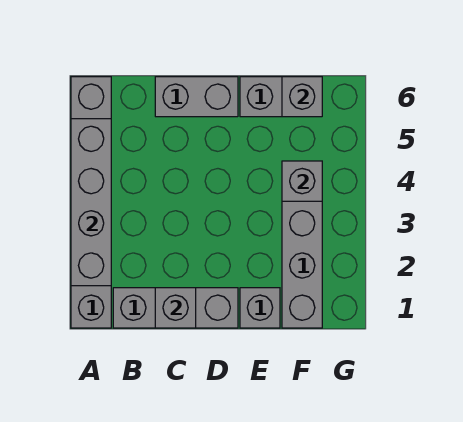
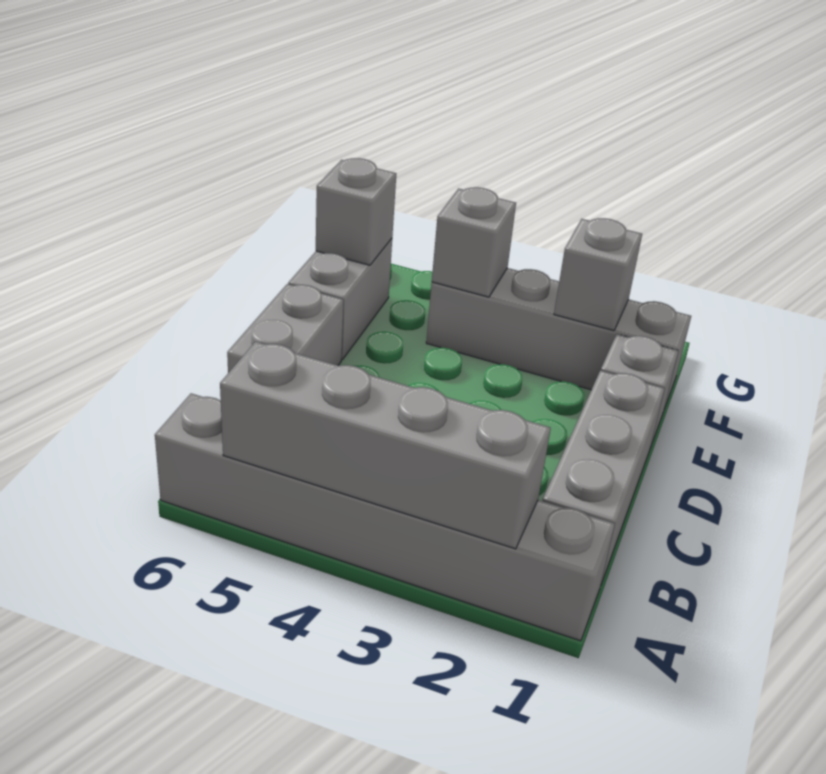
grey brick C1 level 2 -> grey brick F2 level 2

